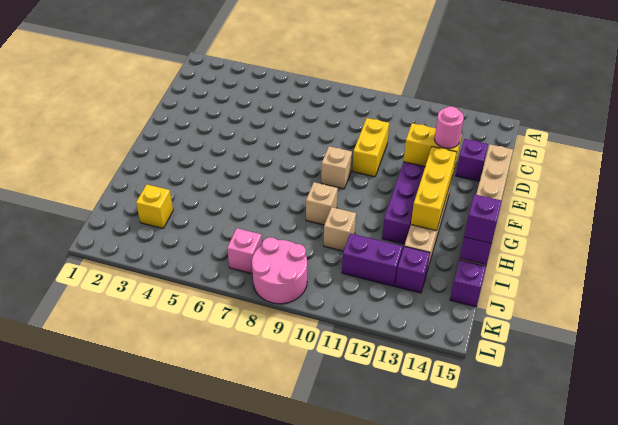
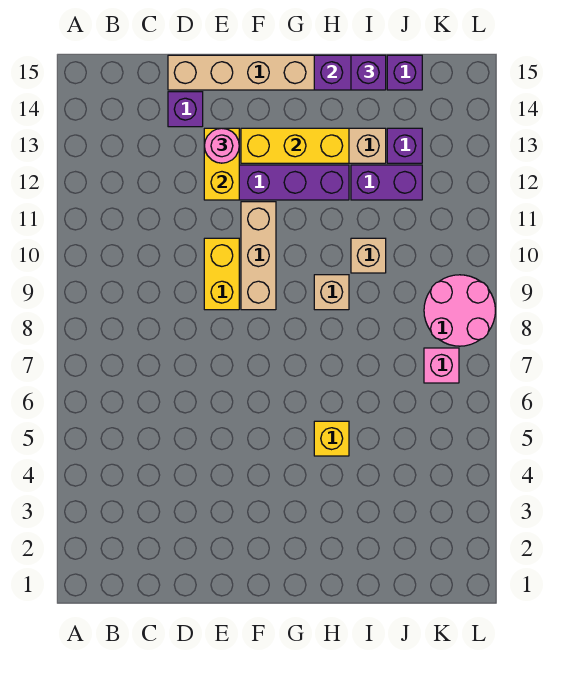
yellow brick D10:E10 level 1 -> yellow brick E9:E10 level 1
tan brick F9 level 1 -> tan brick F9:F11 level 1
yellow brick J3 level 1 -> yellow brick H5 level 1
purple brick J11:J12 level 1 -> purple brick I12:J12 level 1

